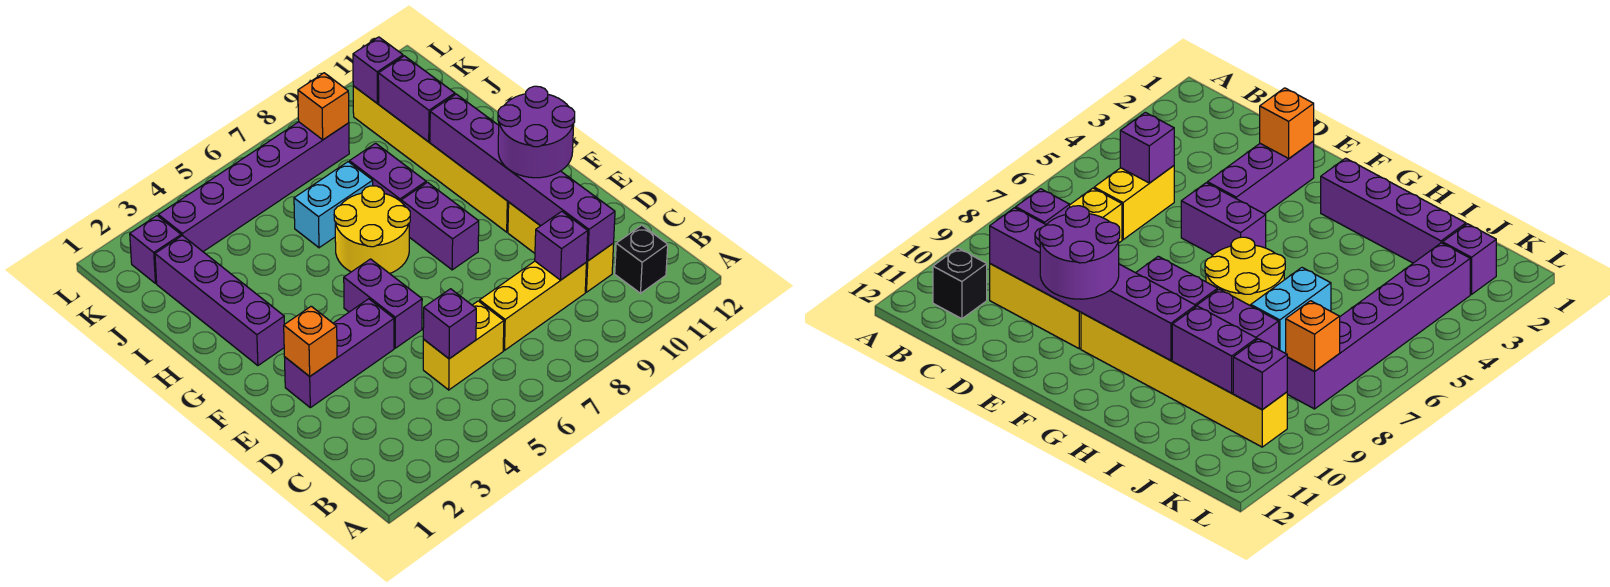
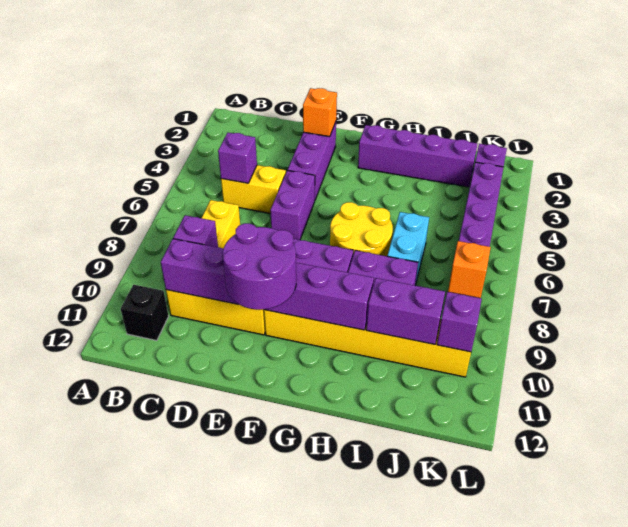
yellow brick C5:C6 level 1 -> yellow brick C5:D5 level 1
purple brick E5:F5 level 1 -> purple brick E5:E6 level 1

